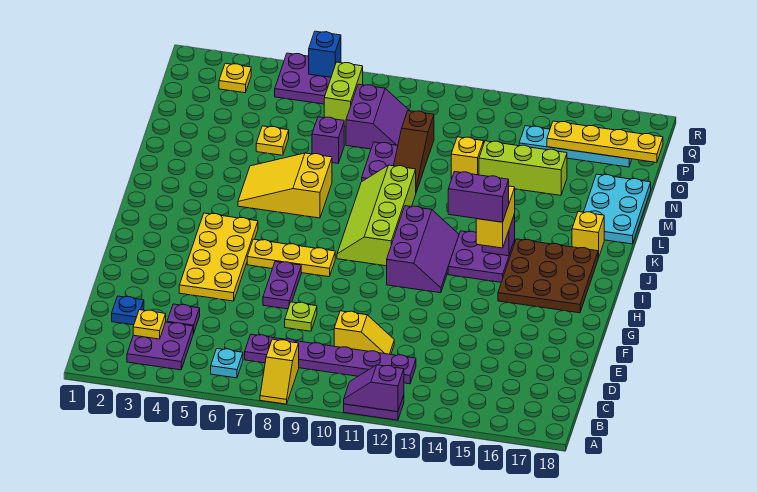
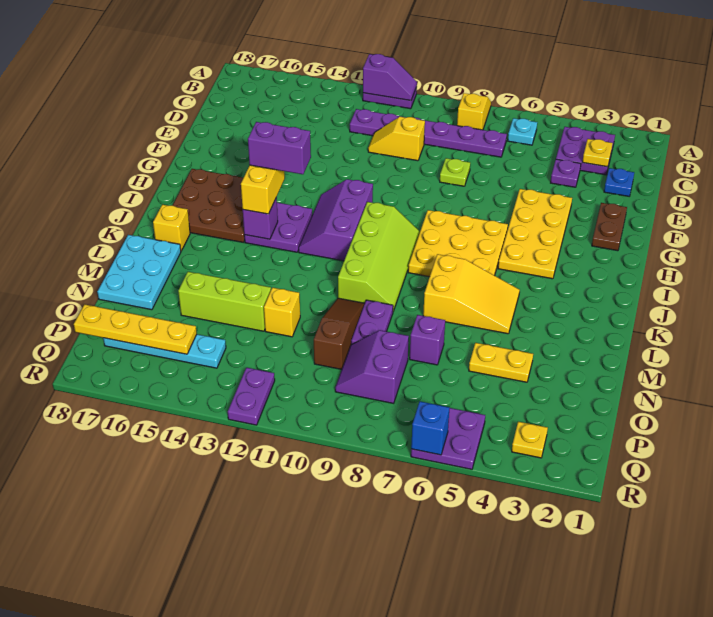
none -> brown plate F2:G2 level 1
purple plate F7:G7 level 1 -> purple plate Q12:R12 level 1
yellow plate H6:H8 level 1 -> yellow plate H6:J8 level 1
yellow plate N5 level 1 -> yellow plate N4:N5 level 1
lime brick P7:Q7 level 1 -> none

